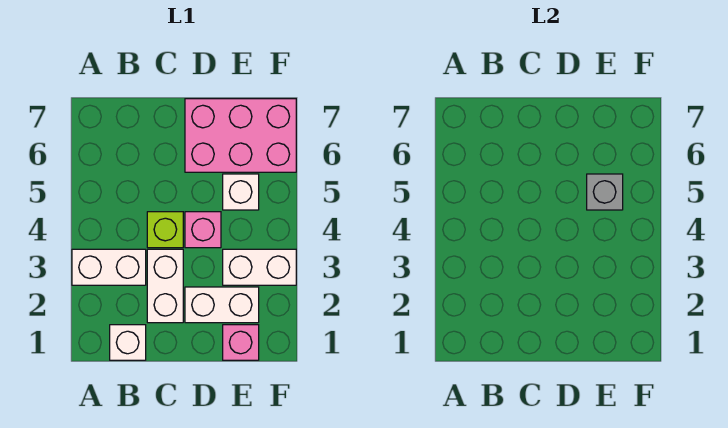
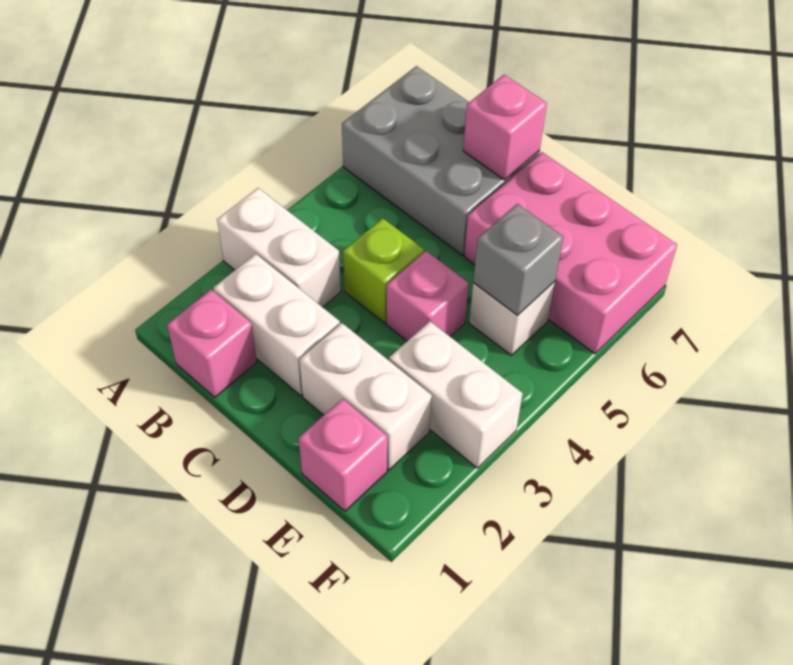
none -> grey brick A6:C7 level 1
white brick B1 level 1 -> pink brick B1 level 1
white brick C2:C3 level 1 -> white brick B2:C2 level 1
none -> pink brick C7 level 2

